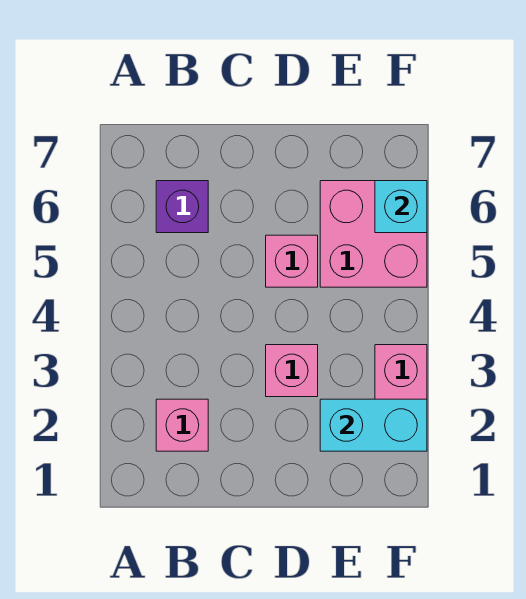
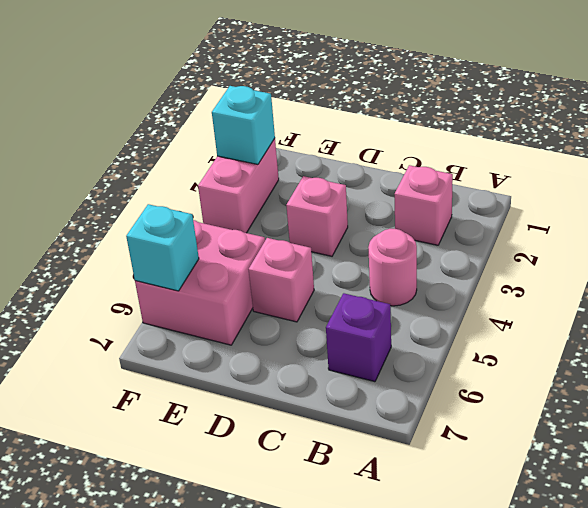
none -> pink round brick B4 level 1
cyan brick E2:F2 level 2 -> cyan brick F2 level 2

